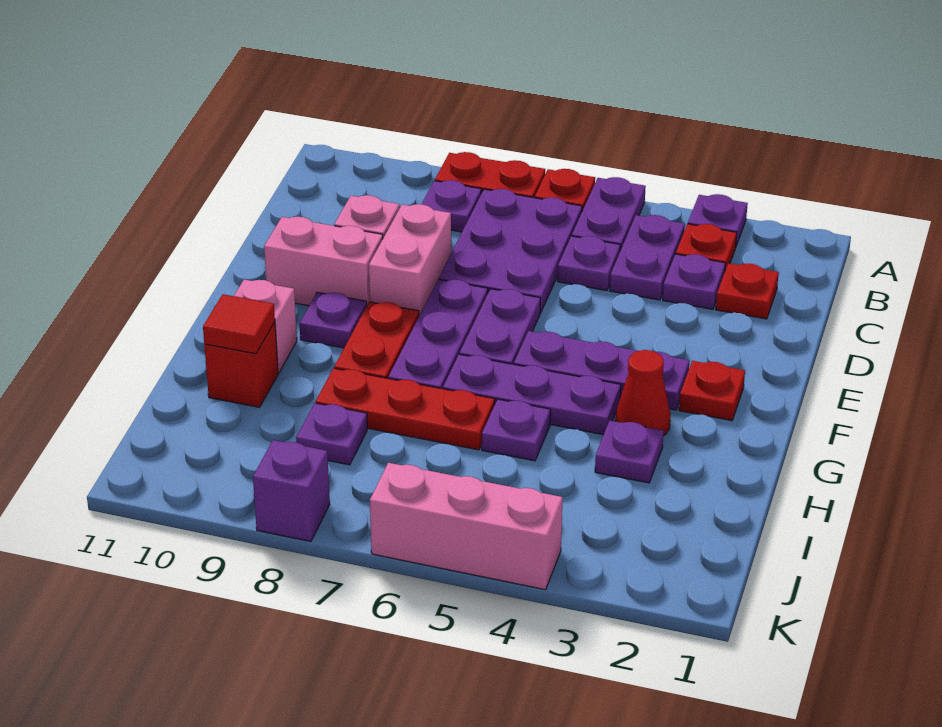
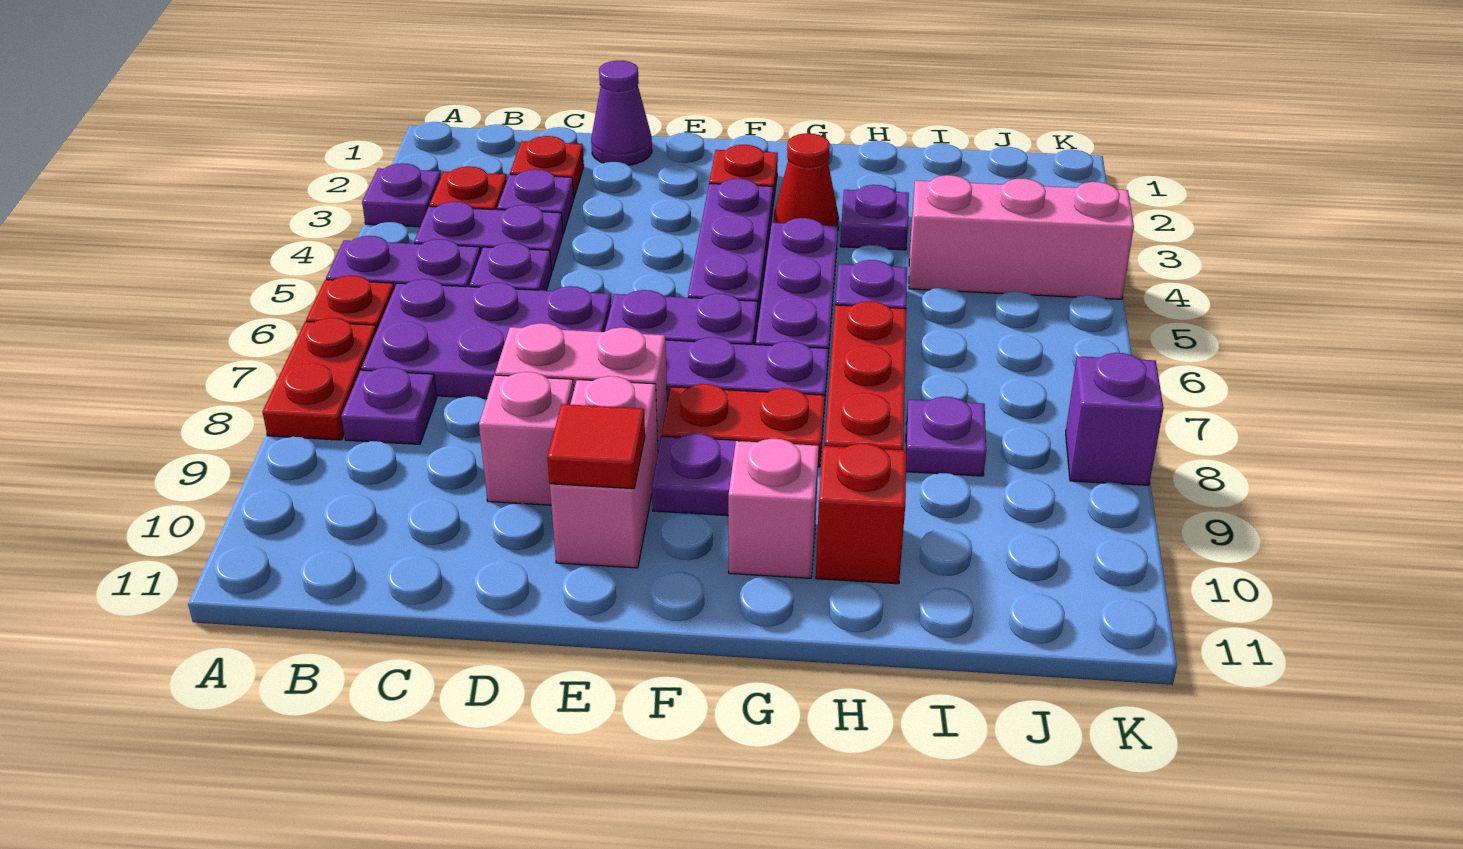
none -> purple cone D1 level 1
red tile H10 level 2 -> red tile E10 level 2
pink brick K4:K6 level 1 -> pink brick I4:K4 level 1

